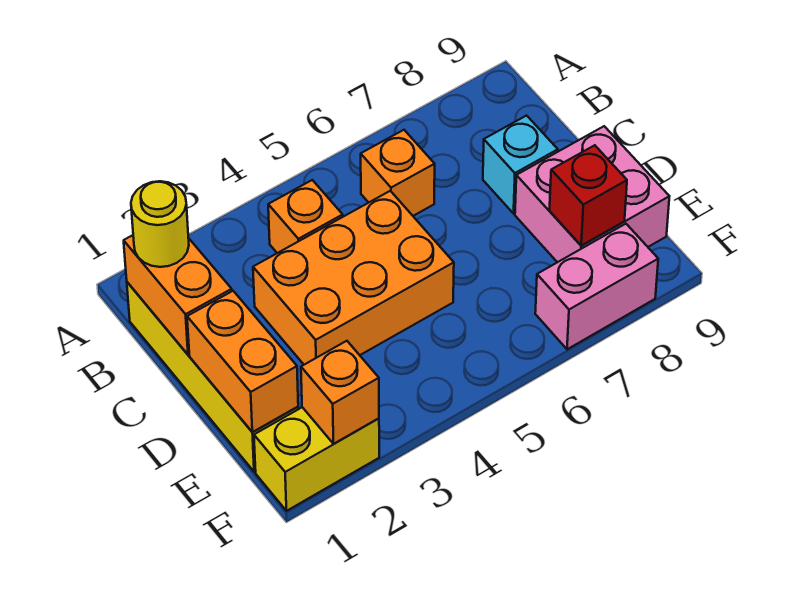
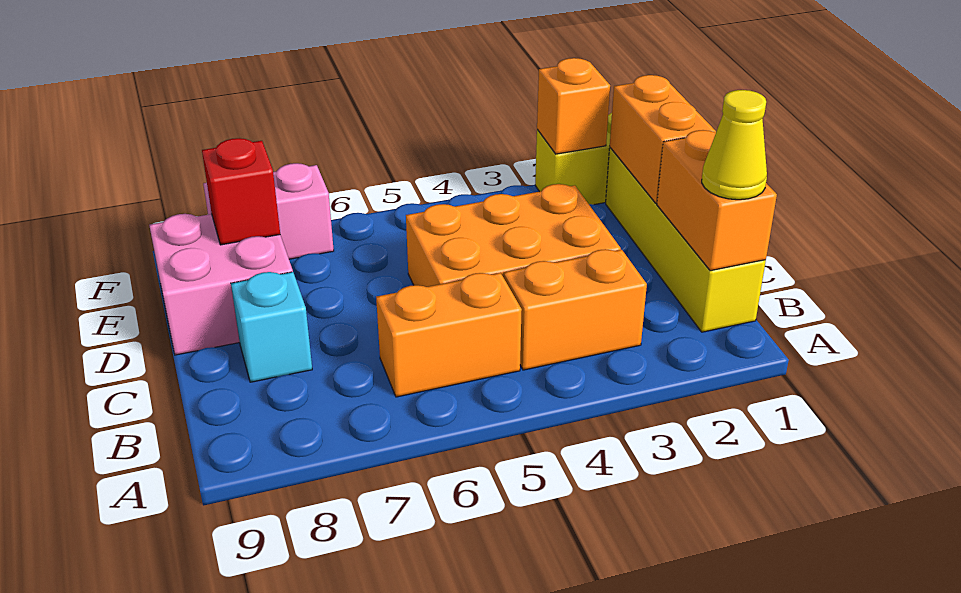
yellow round brick B1 level 3 -> yellow cone B1 level 3
orange brick B4 level 1 -> orange brick B3:B4 level 1
orange brick B6 level 1 -> orange brick B5:B6 level 1

